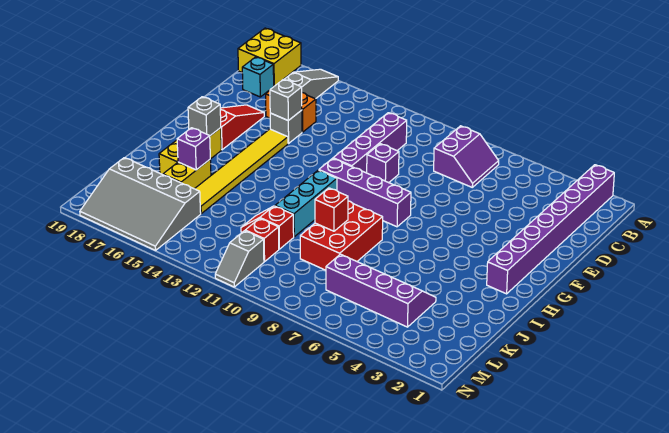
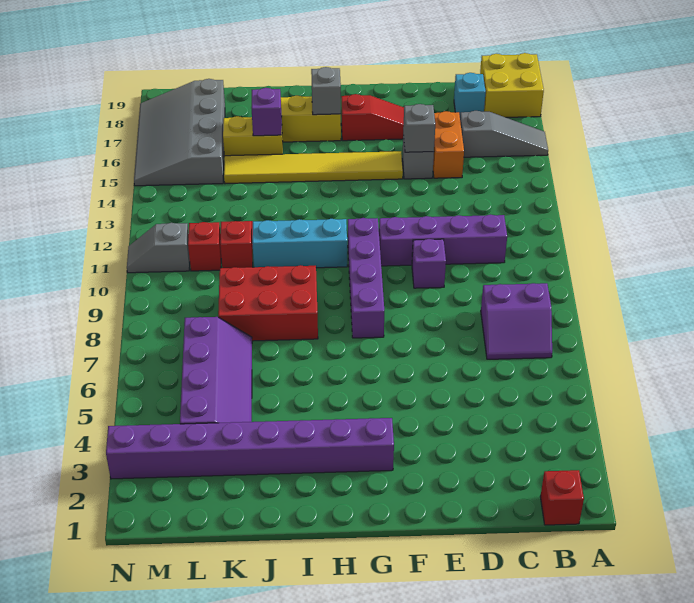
purple brick A2:H2 level 1 -> purple brick G3:N3 level 1
red brick J9 level 2 -> red brick B1 level 1

